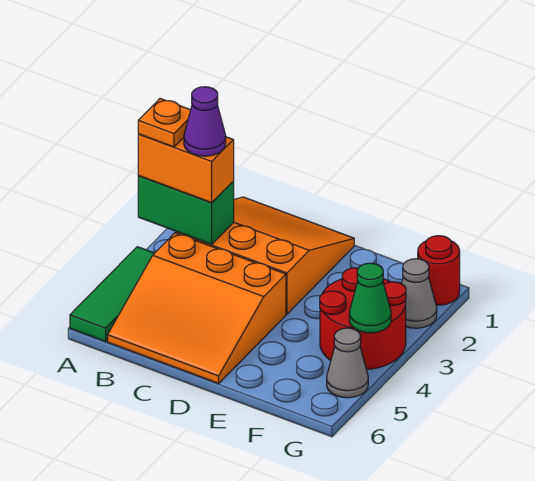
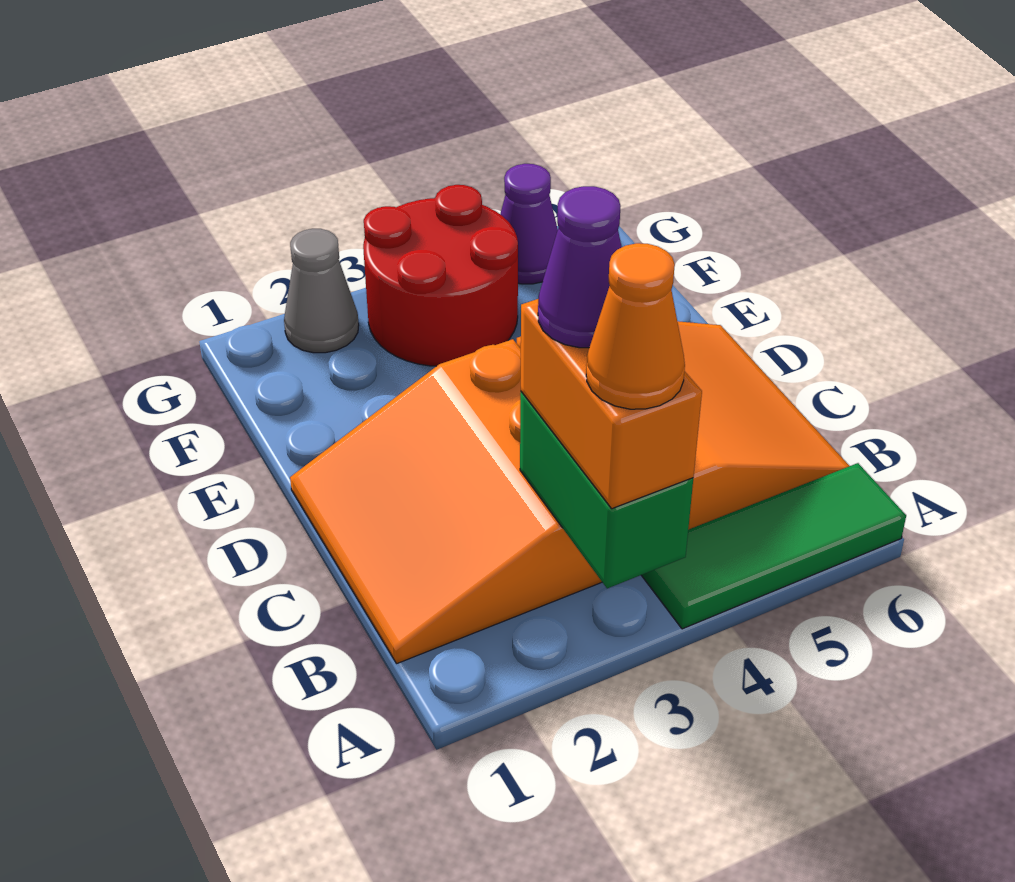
orange plate A3 level 4 -> orange cone A3 level 4
red round brick G1 level 1 -> none
green cone G4 level 2 -> none
grey cone G5 level 1 -> purple cone G5 level 1

